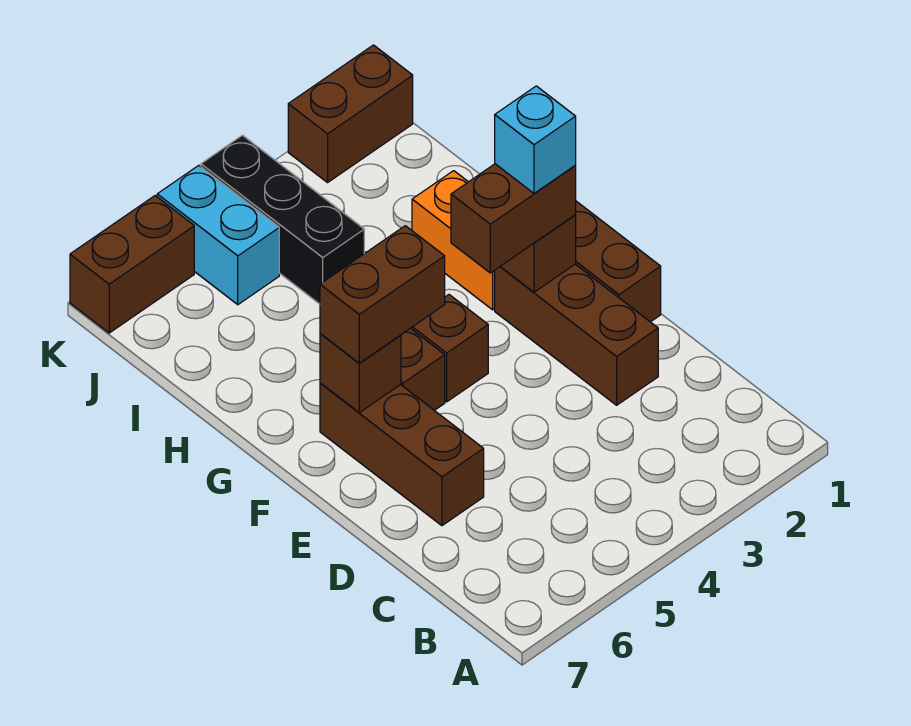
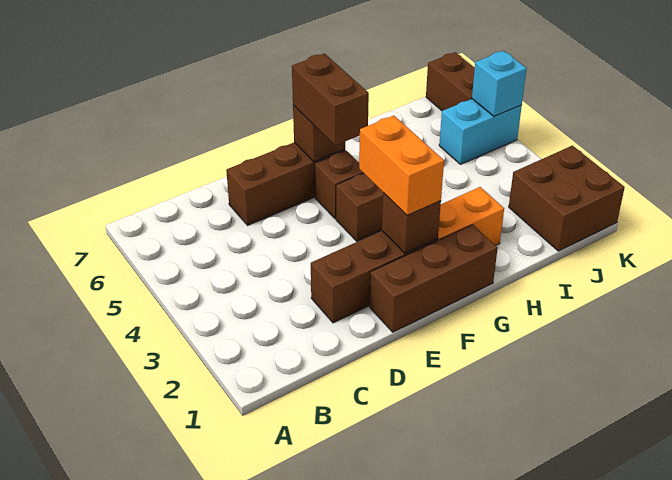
brown brick F2:F3 level 3 -> orange brick F2:F3 level 3
cyan brick F2 level 4 -> cyan brick K5 level 2
black brick I4:K4 level 1 -> none
brown brick K1:K2 level 1 -> brown brick J1:K2 level 1

